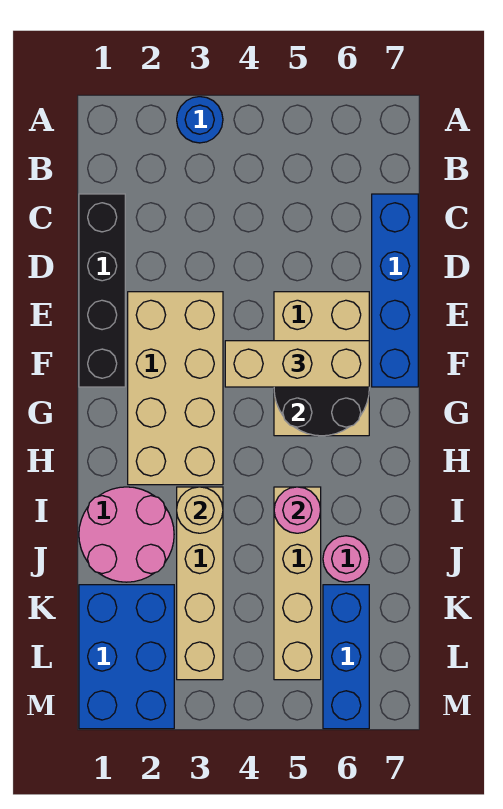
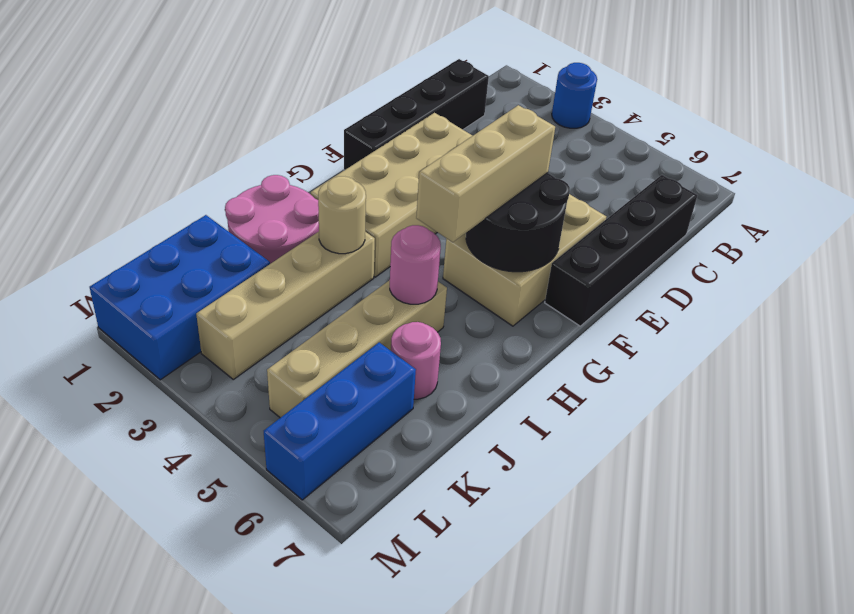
blue brick C7:F7 level 1 -> black brick C7:F7 level 1
tan brick F4:F6 level 3 -> tan brick F5:H5 level 3

